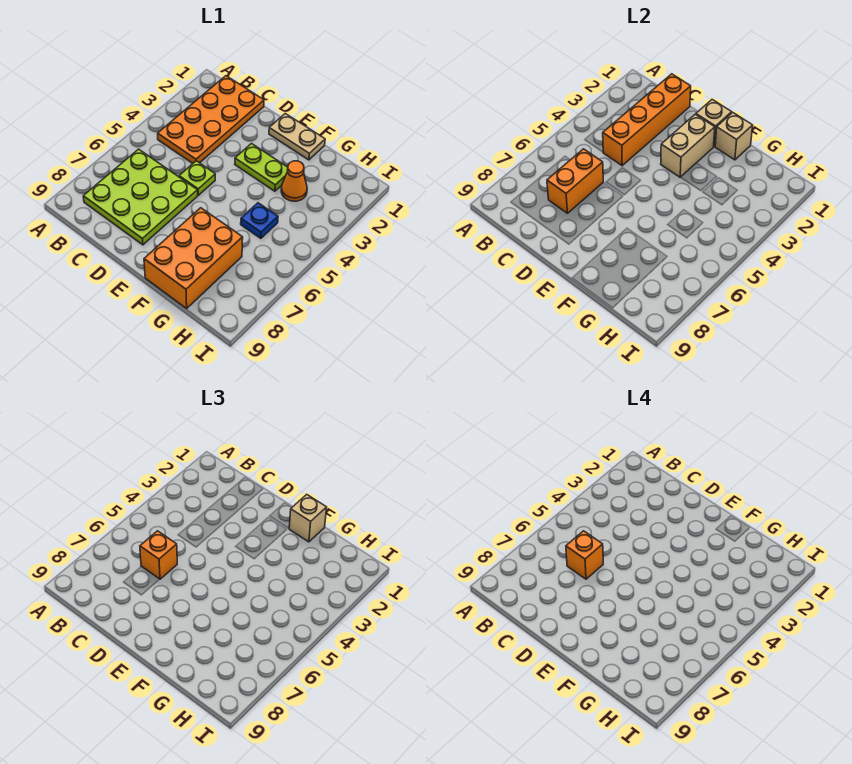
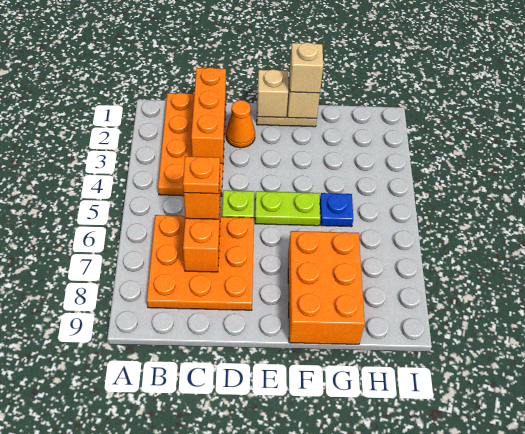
lime plate B6:D8 level 1 -> orange plate B6:D8 level 1
orange brick C1:C4 level 2 -> orange brick C1:C3 level 2
orange brick C6 level 4 -> orange plate C6 level 4
tan brick E2:E3 level 2 -> none
lime plate E3:F3 level 1 -> lime plate E5:F5 level 1
orange cone G3 level 1 -> orange cone D2 level 1

